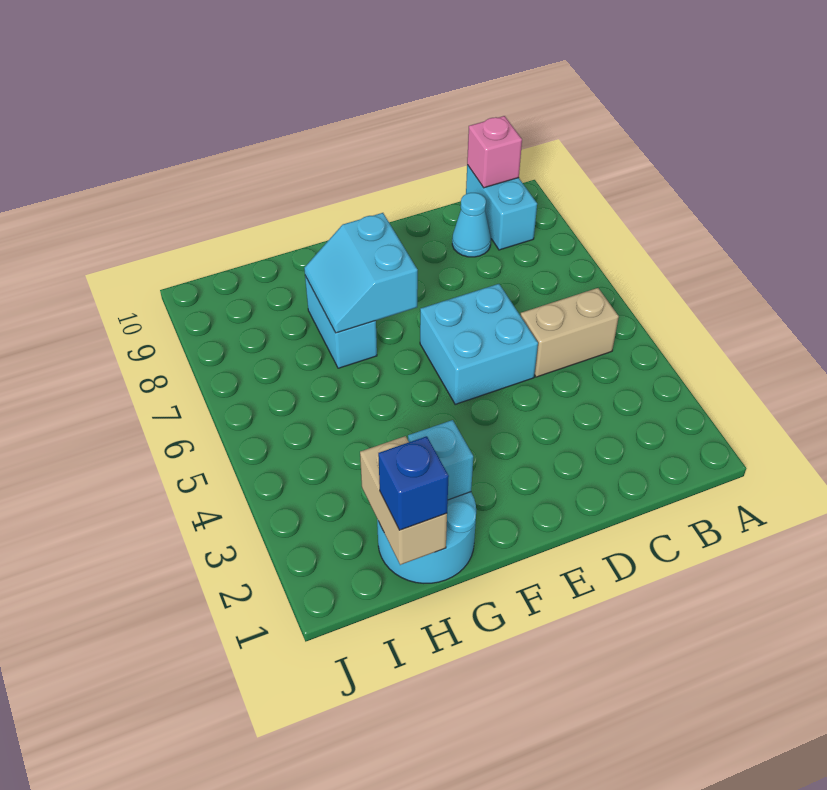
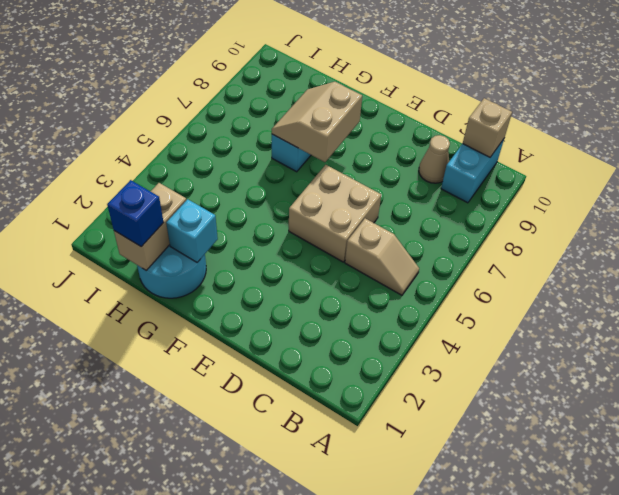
tan brick B5:C5 level 1 -> tan slope B5:C5 level 1 top C
pink brick B10 level 2 -> tan brick B10 level 2
cyan cone C9 level 1 -> tan cone C9 level 1
cyan brick D5:E6 level 1 -> tan brick D5:E6 level 1
cyan slope F7:G8 level 2 top F -> tan slope F7:G8 level 2 top F

